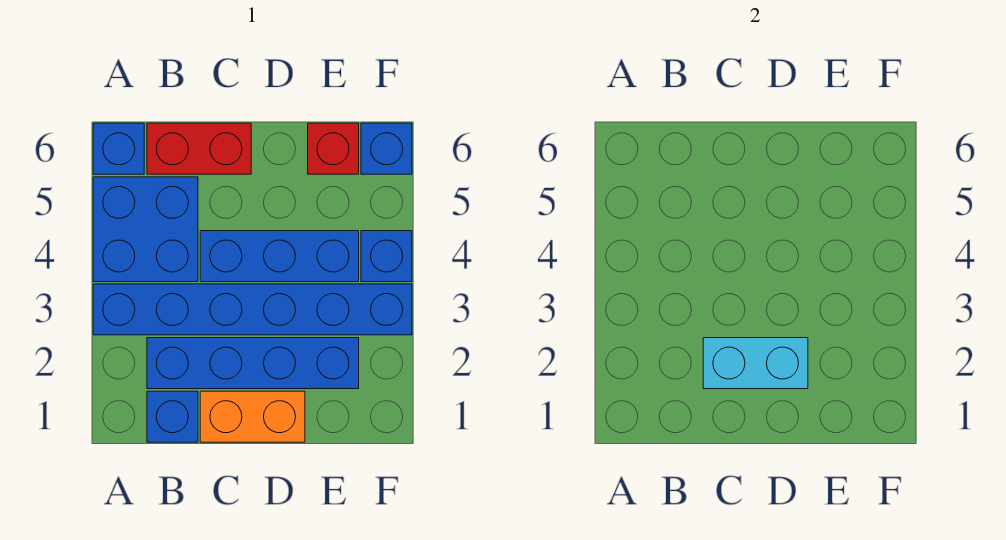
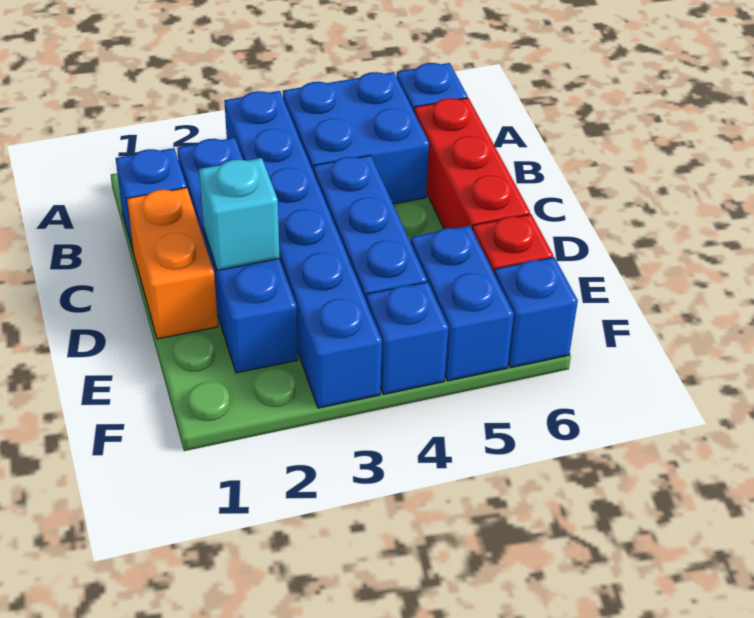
red brick B6:C6 level 1 -> red brick B6:D6 level 1
cyan brick C2:D2 level 2 -> cyan brick D2 level 2
none -> blue brick E5:F5 level 1

